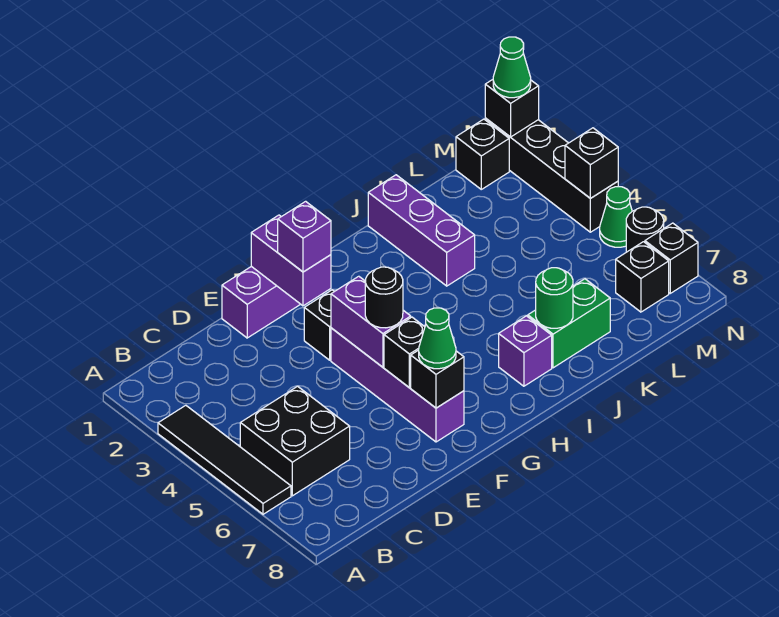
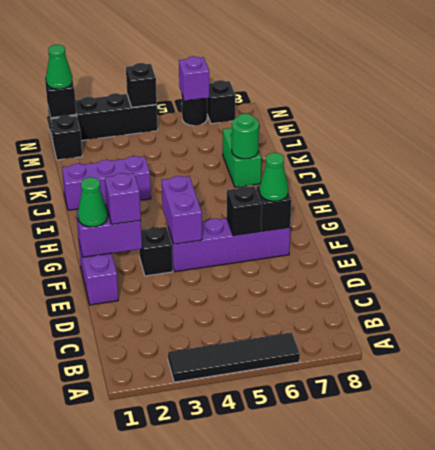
black brick B5:C6 level 1 -> none
purple brick F4:F5 level 2 -> purple brick F4:G4 level 2
black round brick F5 level 3 -> none
purple brick I7 level 1 -> purple brick N6 level 2
black brick M7 level 1 -> none
green cone N5 level 1 -> green cone F1 level 3

